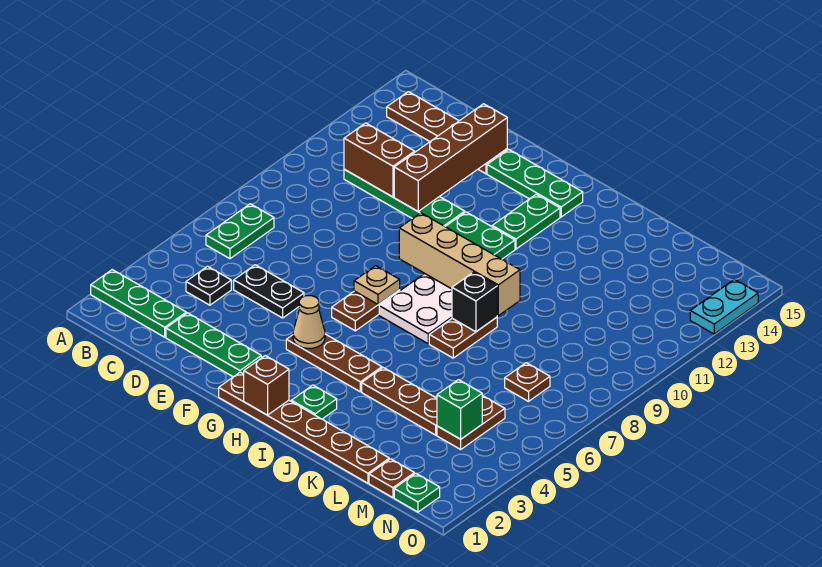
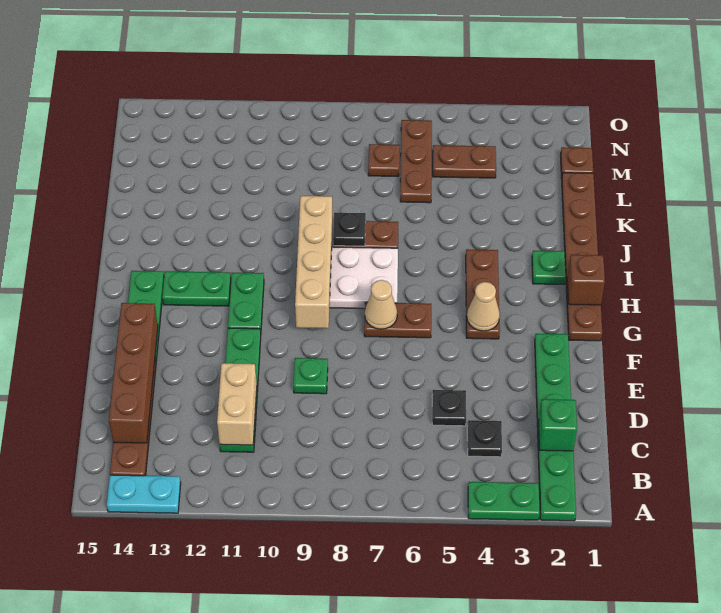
green plate B6:B7 level 1 -> green plate A3:A4 level 1
brown brick C11:D11 level 2 -> tan brick C11:D11 level 2
black plate D5:E5 level 1 -> black plate D5 level 1
brown brick E11:E14 level 2 -> brown brick C14:F14 level 2
tan plate G7 level 2 -> tan cone G7 level 2
brown plate J4:L4 level 1 -> brown plate L6:N6 level 1
black brick J8 level 2 -> black plate J8 level 2
green brick M4 level 2 -> green brick C2 level 2
green plate N1 level 1 -> green plate E9 level 1
cyan plate O13:O14 level 1 -> cyan plate A13:A14 level 1

